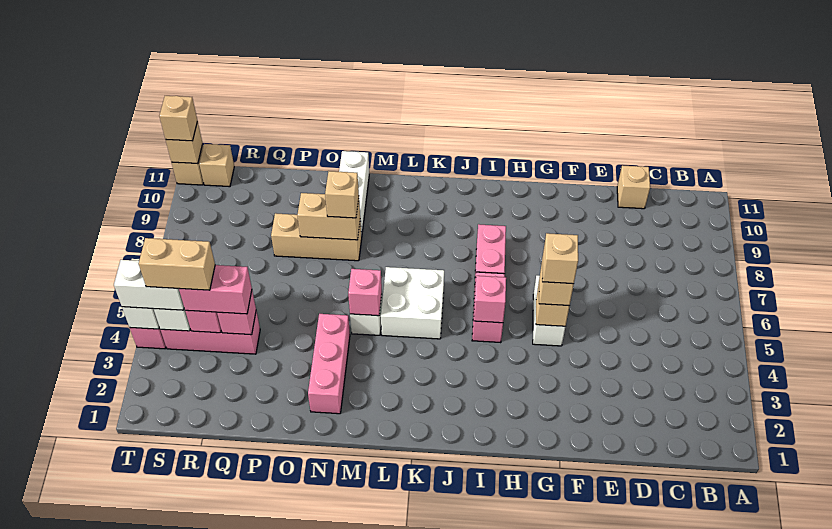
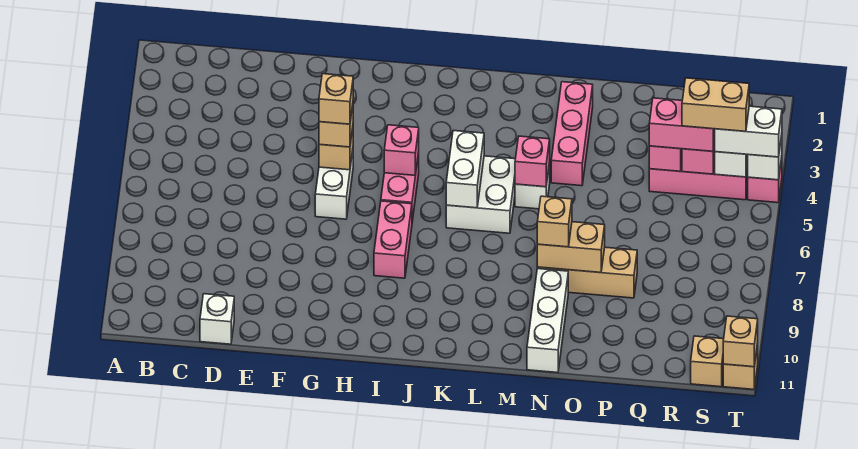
tan brick D11 level 1 -> white brick D11 level 1
none -> white brick K5:K6 level 2
tan brick T11 level 3 -> none

